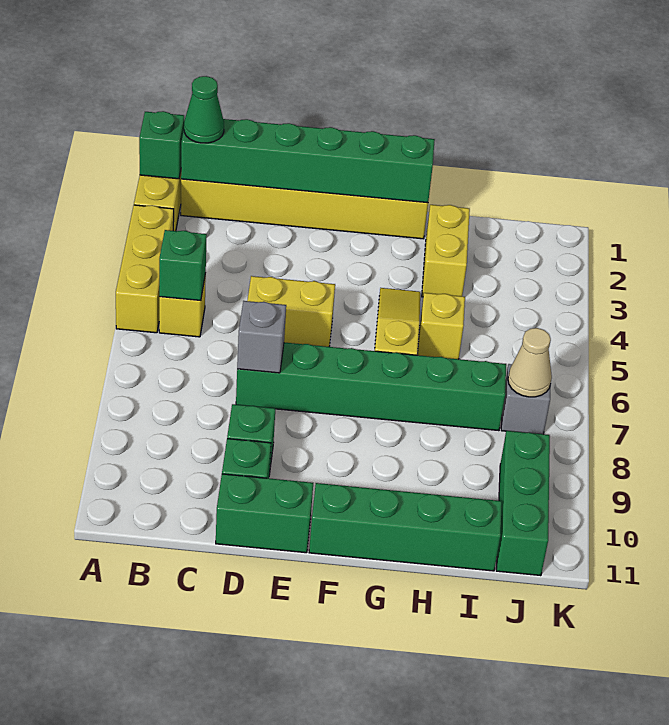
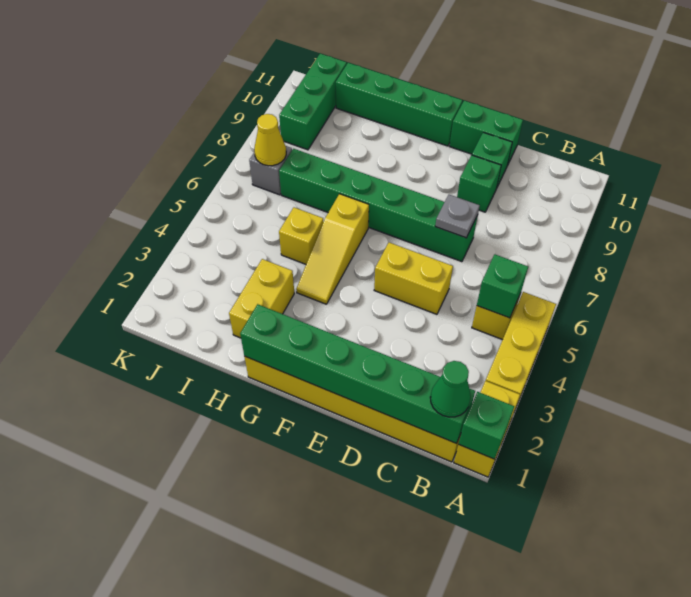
grey brick D7 level 2 -> grey plate D7 level 2
tan cone J7 level 2 -> yellow cone J7 level 2

